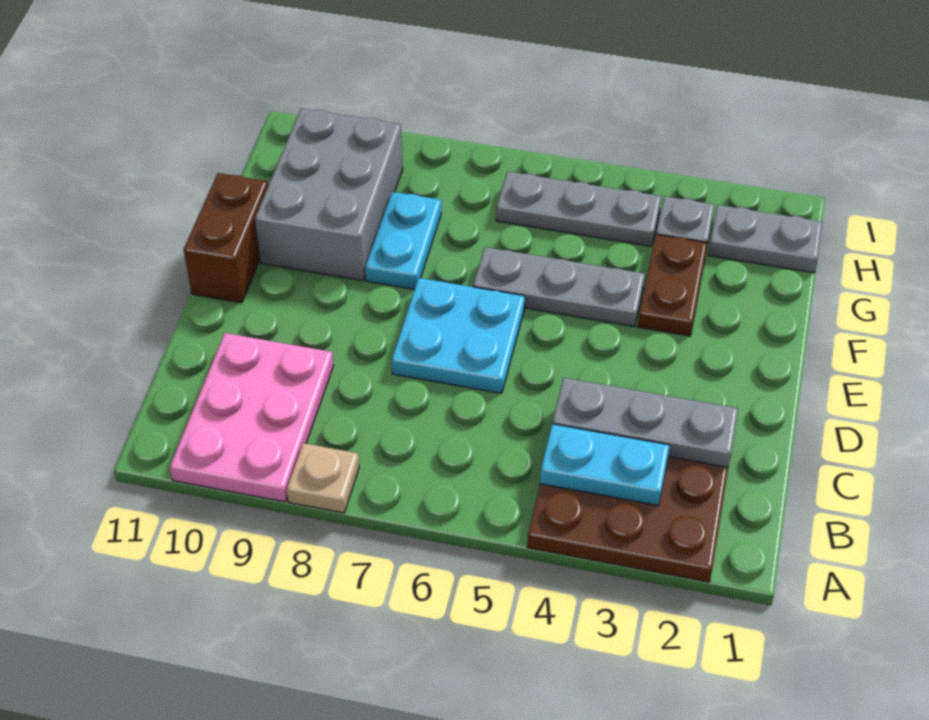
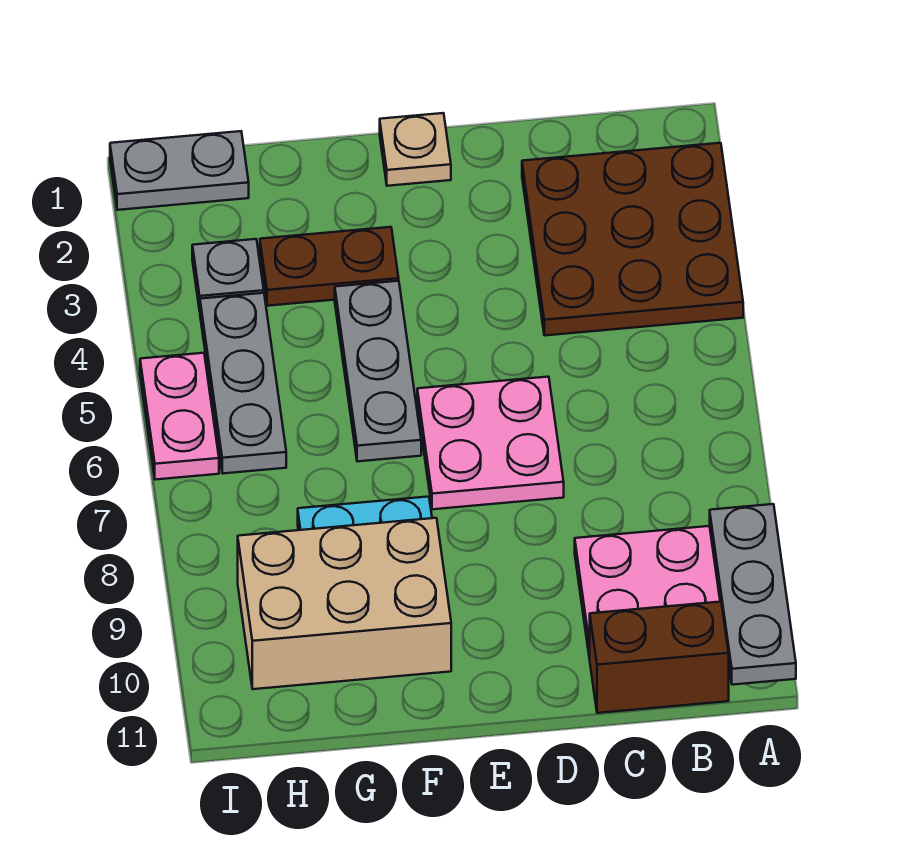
tan plate A8 level 1 -> tan plate E1 level 1
cyan plate B3:B4 level 2 -> none
grey plate C2:C4 level 2 -> grey plate A9:A11 level 2
cyan plate D6:E7 level 1 -> pink plate D6:E7 level 1
brown brick E11:F11 level 1 -> brown brick B11:C11 level 1
grey brick F9:H10 level 1 -> tan brick F9:H10 level 1
grey plate H1:H2 level 1 -> grey plate H1:I1 level 1
none -> pink plate I5:I6 level 1

